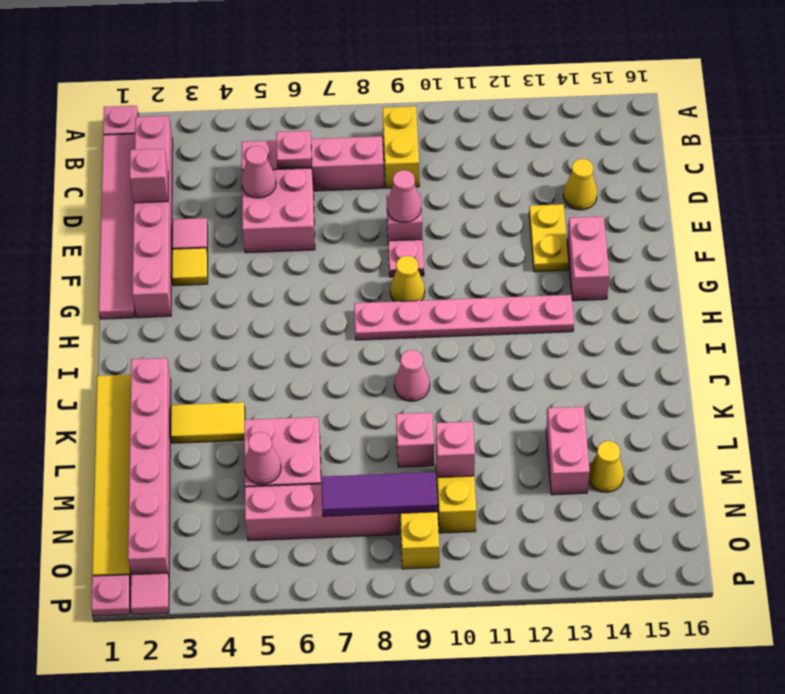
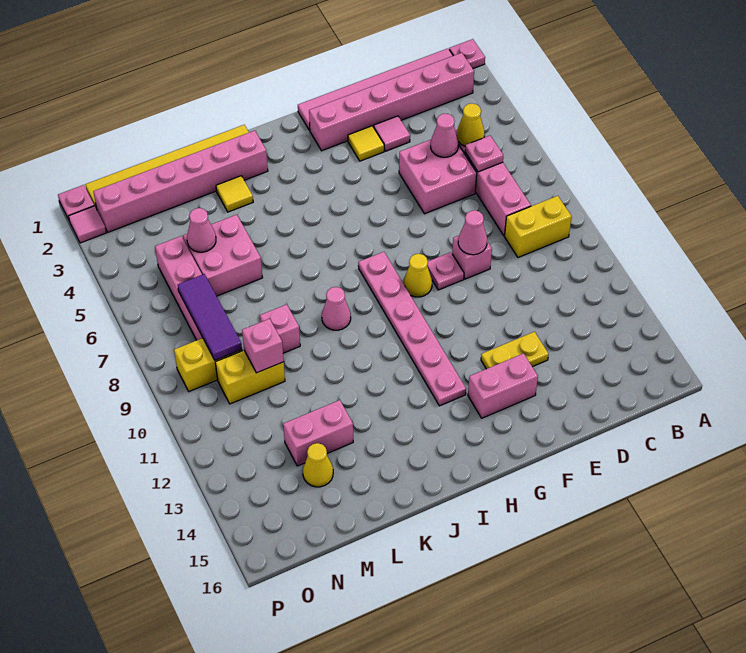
pink brick D2 level 2 -> none
yellow cone D14 level 1 -> yellow cone C5 level 2
yellow tile K3:K4 level 1 -> yellow tile K3 level 1

